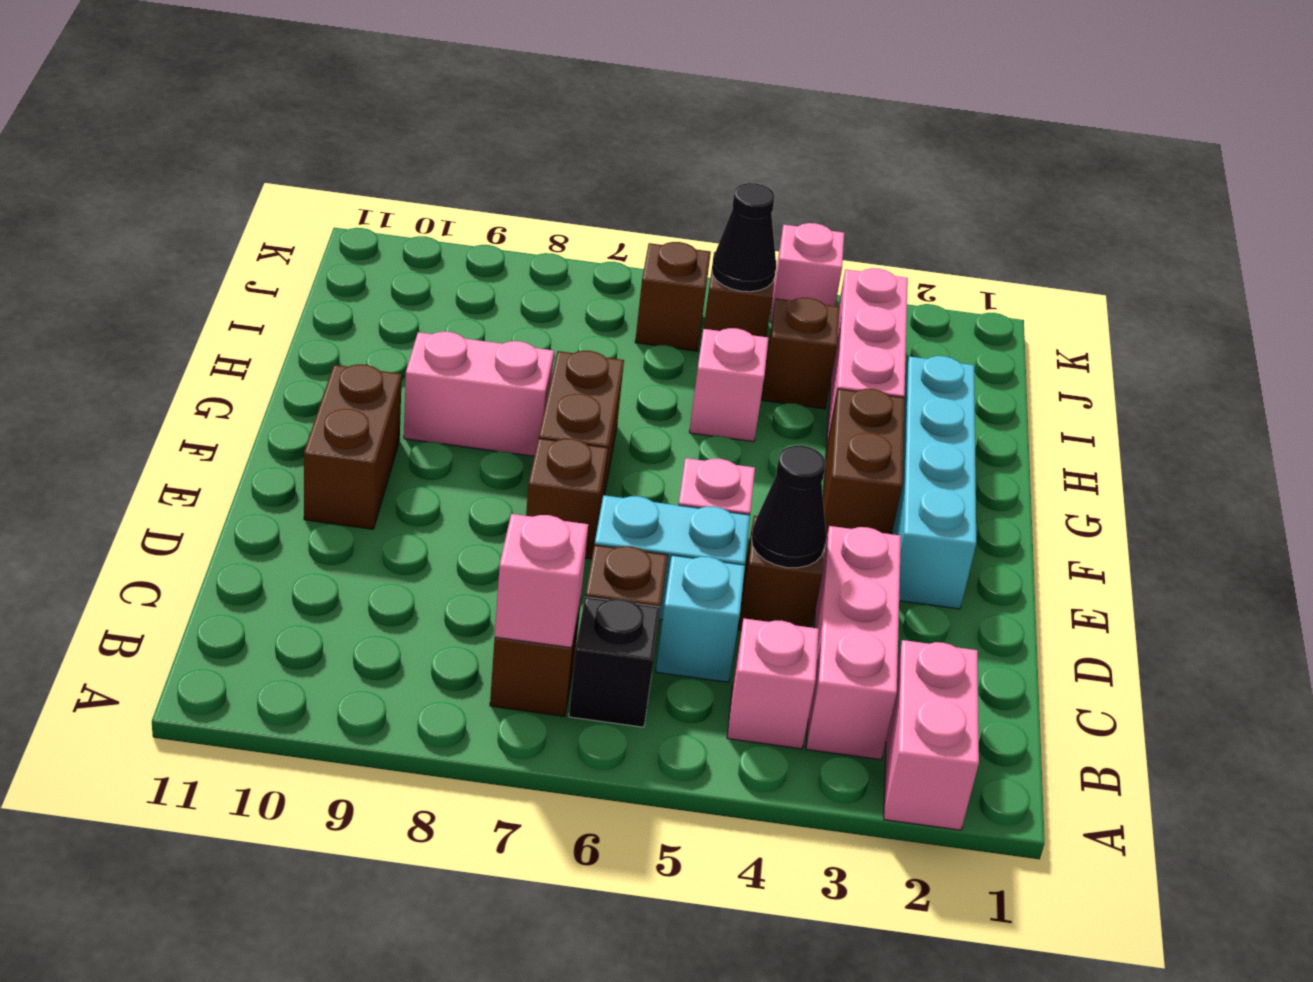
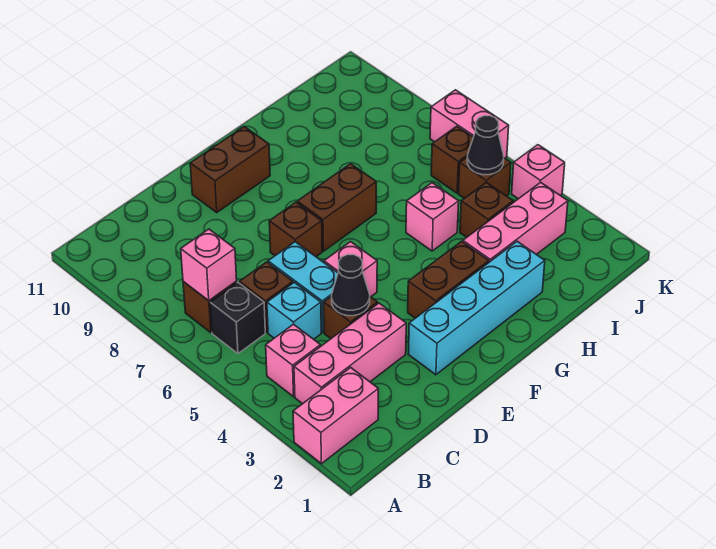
pink brick G8:G9 level 1 -> pink brick K6:K7 level 1

